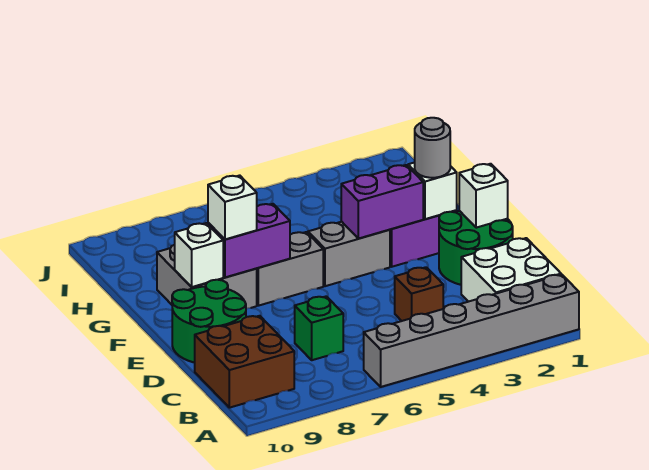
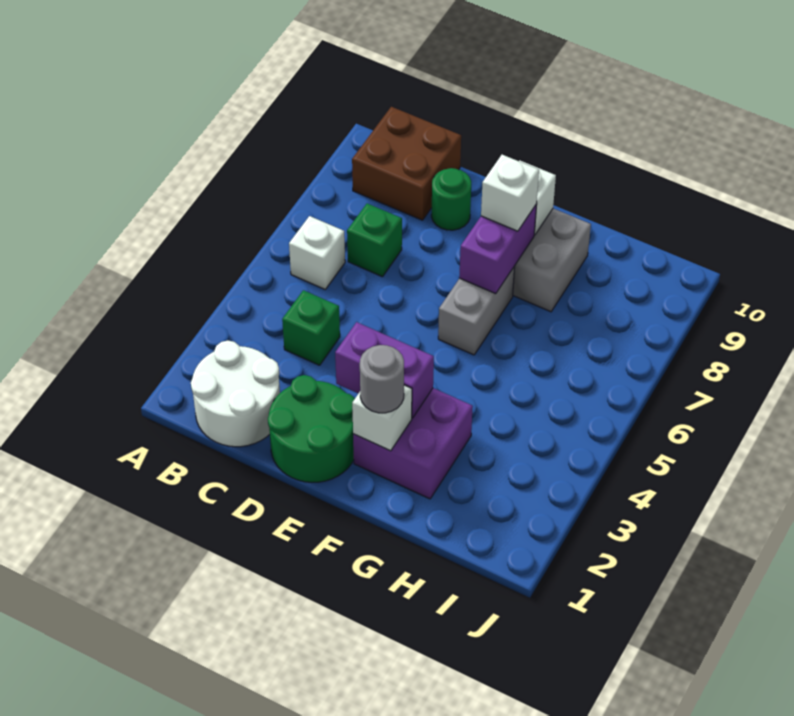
grey brick A1:A6 level 1 -> none
white brick B1:C2 level 1 -> white round brick B1:C2 level 1
brown brick C4 level 1 -> green brick C4 level 1
green round brick D9:E10 level 1 -> green round brick D9 level 1
white brick E1 level 2 -> white brick B6 level 1
purple brick F3:F4 level 2 -> purple brick E3:F3 level 2
grey brick F4:F5 level 1 -> none

